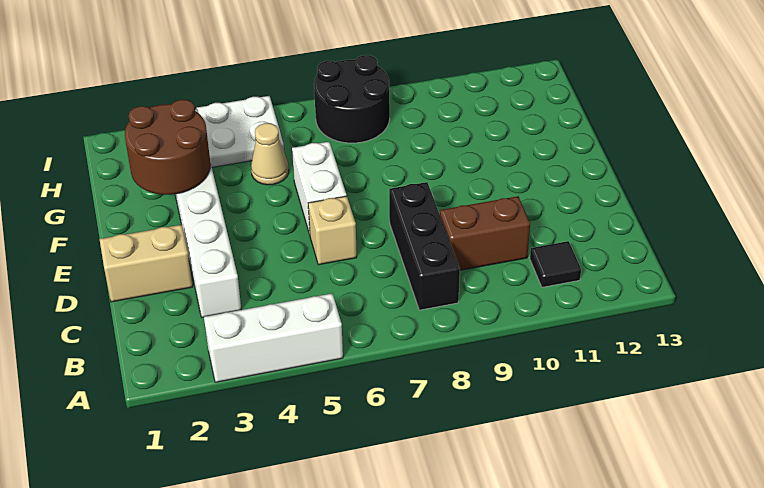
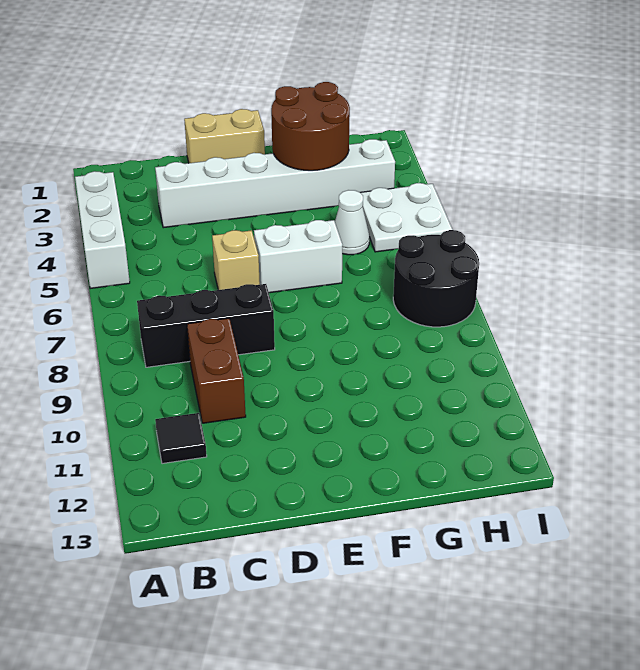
tan brick D1:D2 level 1 -> tan brick D1:E1 level 1
tan cone G5 level 1 -> white cone G5 level 1

